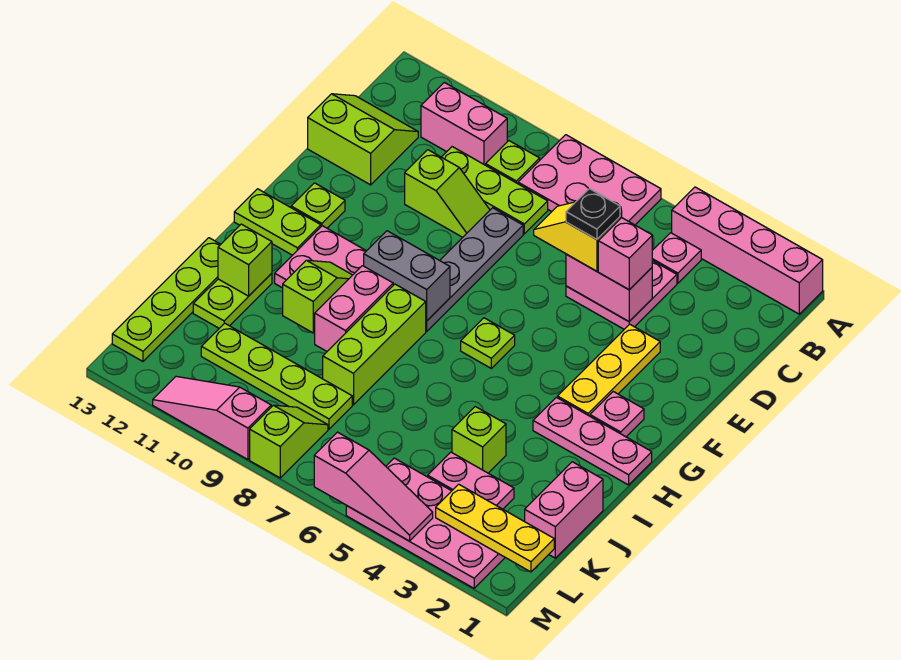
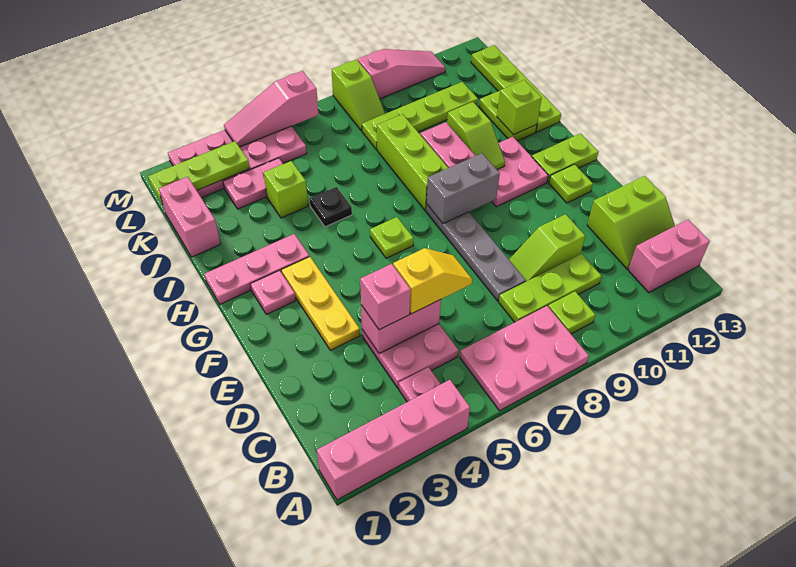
pink brick B10:B11 level 1 -> pink brick B12:B13 level 1
black plate D5 level 4 -> black plate I5 level 1
yellow plate L1:L3 level 2 -> lime plate L1:L3 level 2

